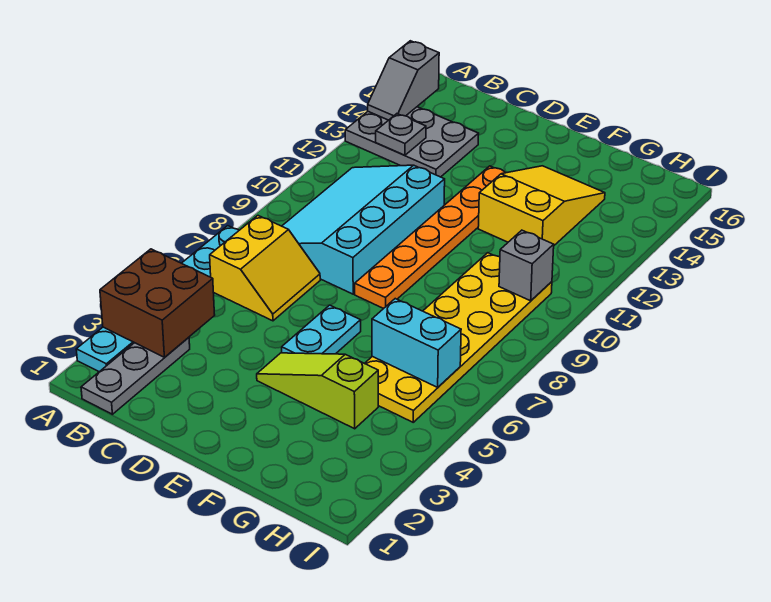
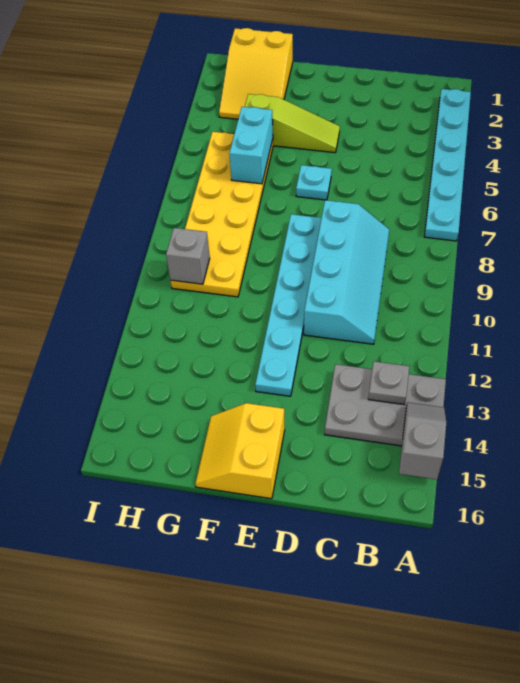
brown brick A3:B4 level 2 -> none
grey plate B1:B3 level 1 -> none
yellow slope B6:C7 level 1 top B -> yellow slope E15:F16 level 1 top E
cyan slope B8:D11 level 1 top D -> cyan slope C8:D11 level 1 top D
cyan plate E5:E6 level 1 -> cyan plate E6 level 1
orange plate E8:E13 level 1 -> cyan plate E8:E13 level 1
yellow slope F12:G14 level 1 top 12 -> yellow slope G1:H3 level 1 top 1
cyan brick G6:H6 level 2 -> cyan brick G5:G6 level 2

